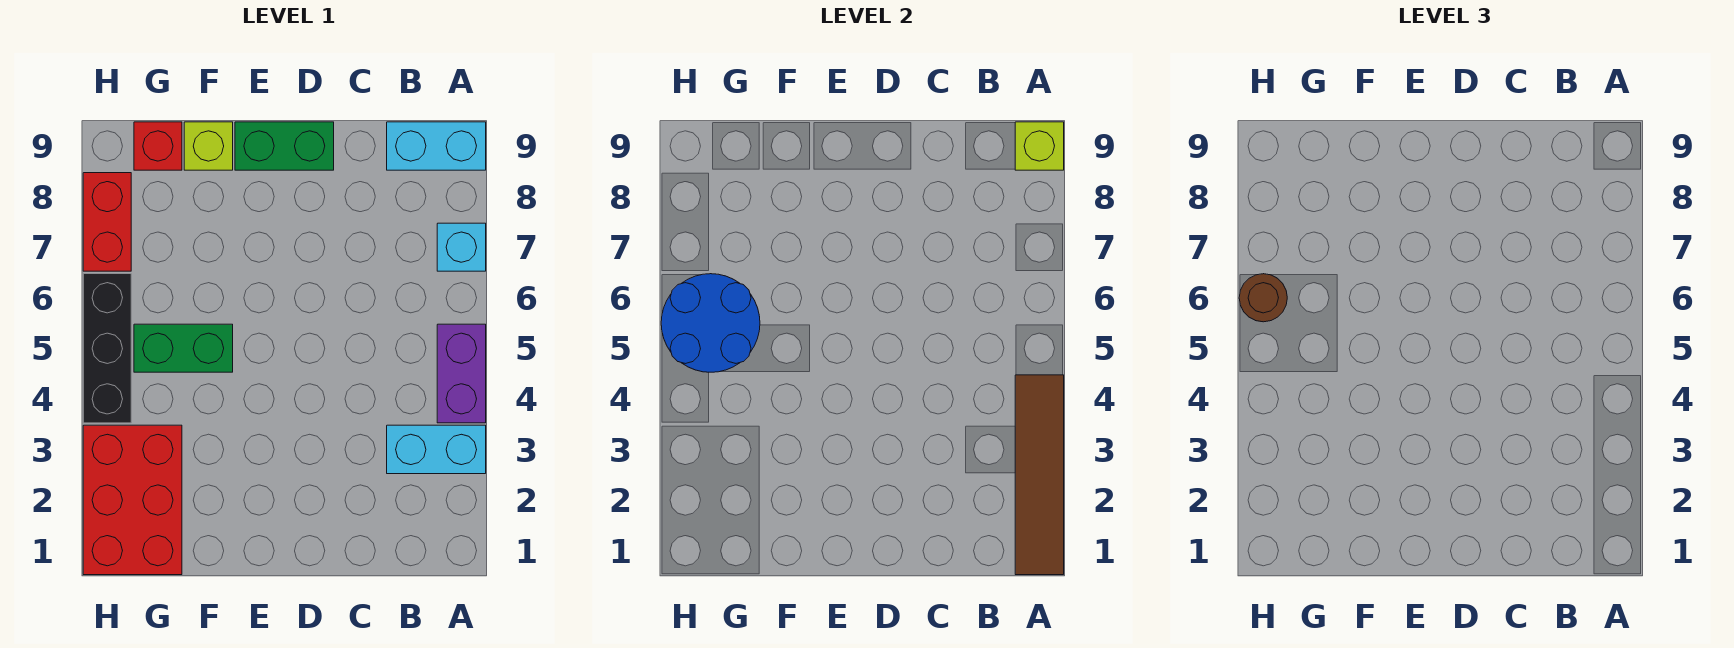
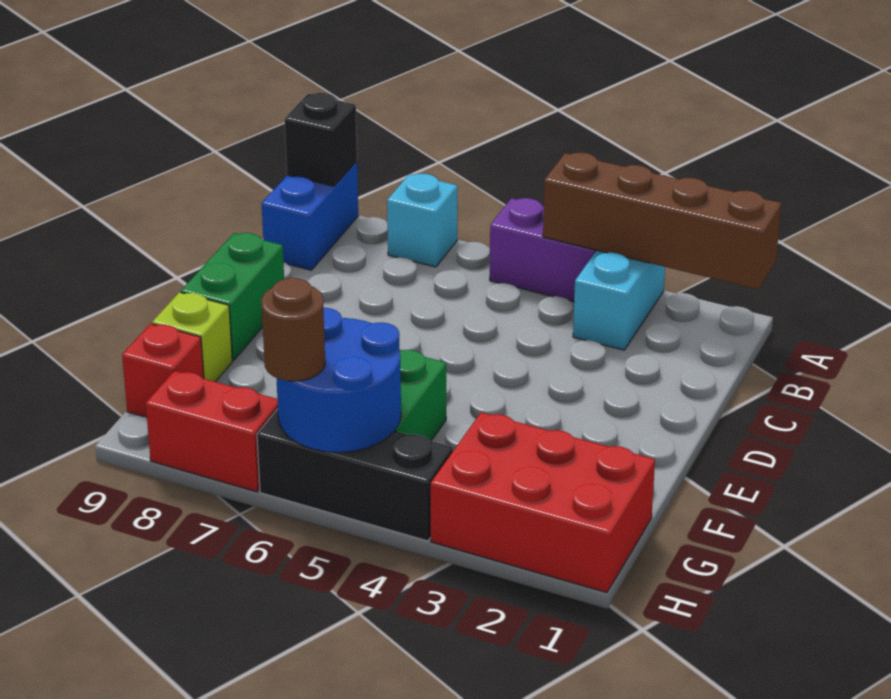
brown tile A1:A4 level 2 -> brown brick A1:A4 level 2
cyan brick A9:B9 level 1 -> blue brick A9:B9 level 1
lime brick A9 level 2 -> black brick A9 level 2

